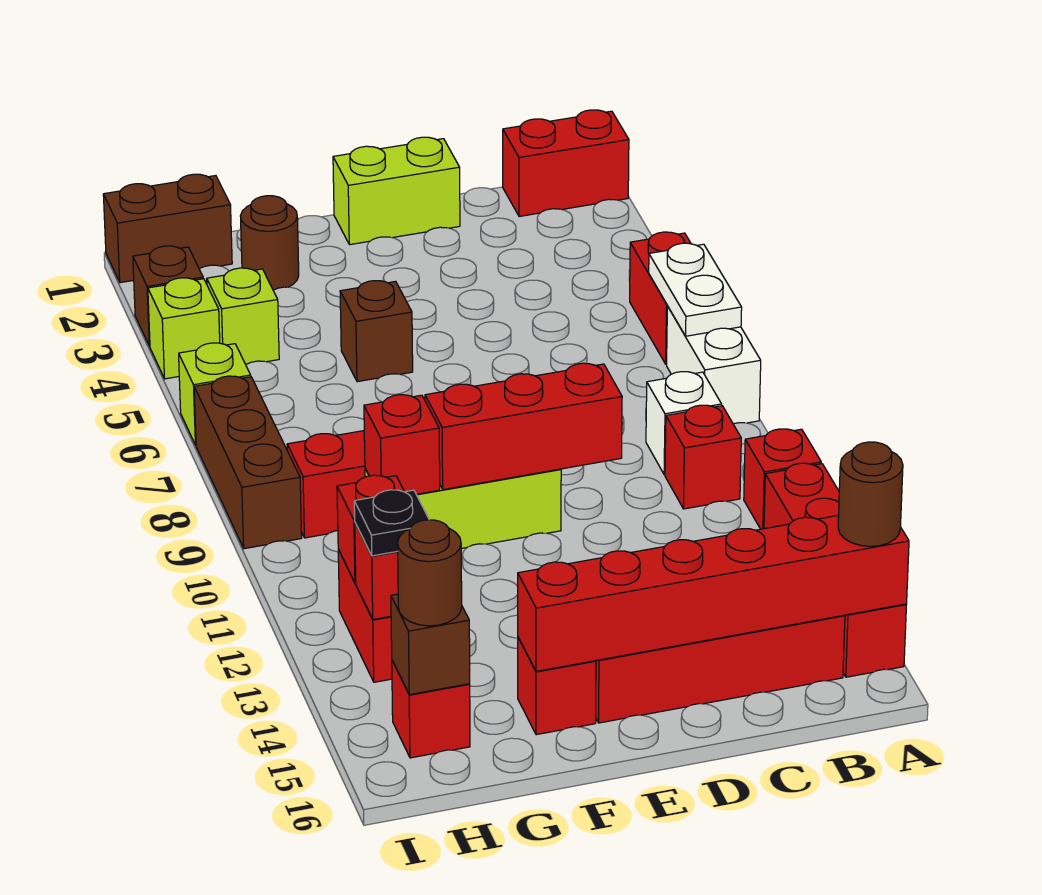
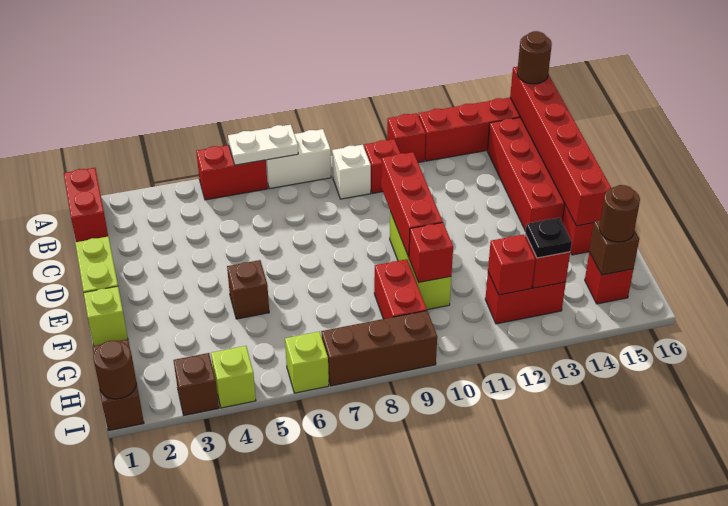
brown round brick G2 level 1 -> brown round brick I1 level 2
lime brick H4 level 1 -> lime brick F1 level 1

